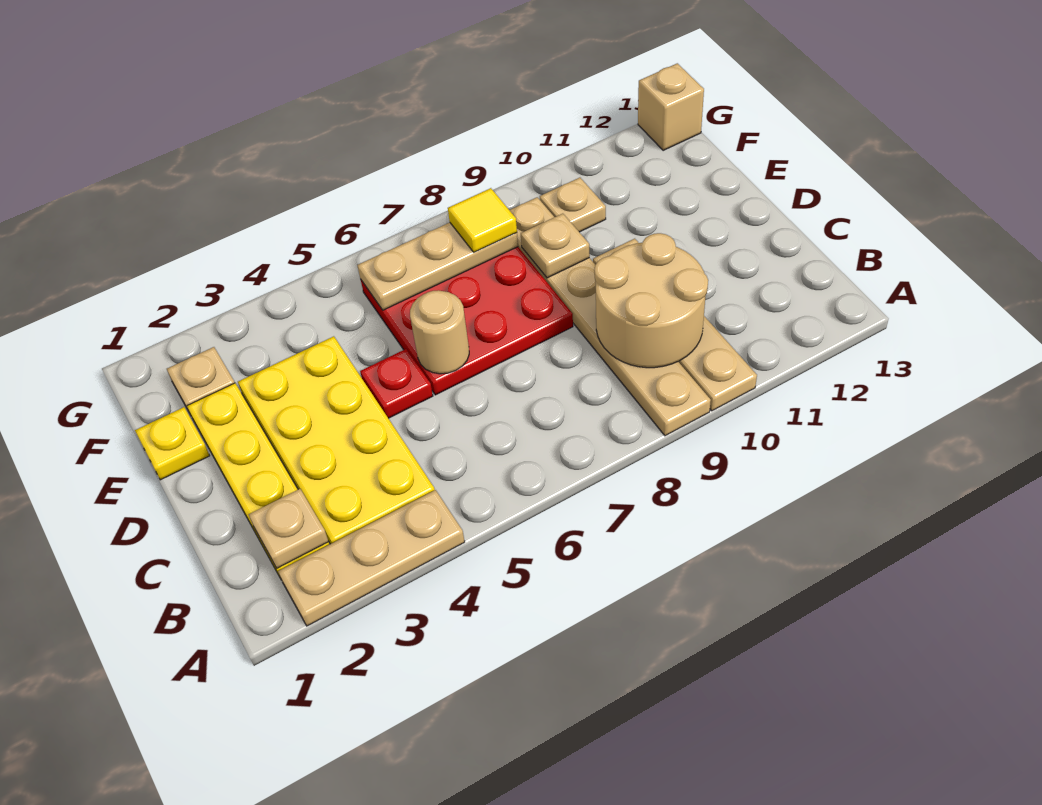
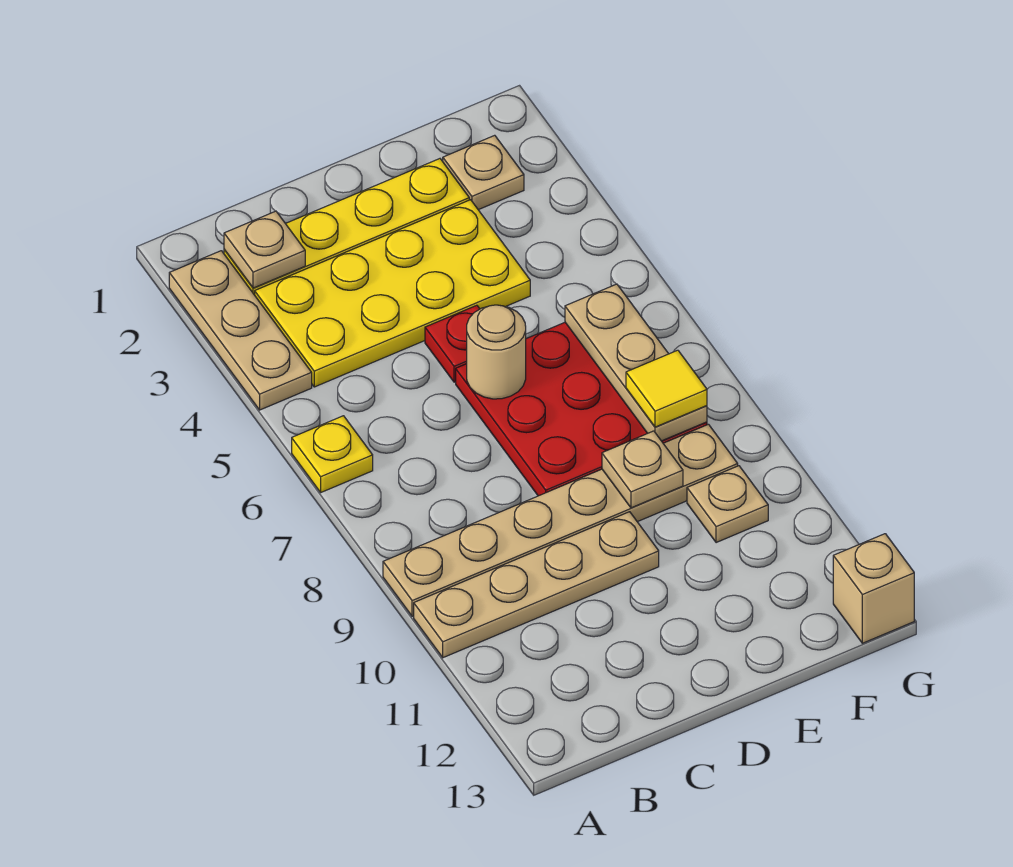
tan round brick B9:C10 level 2 -> none
yellow plate E1 level 1 -> yellow plate A6 level 1

